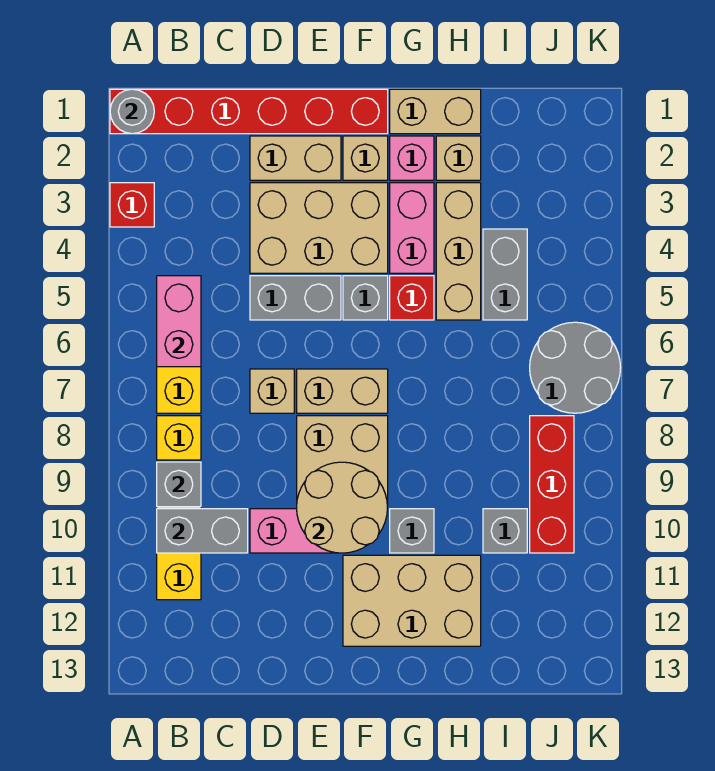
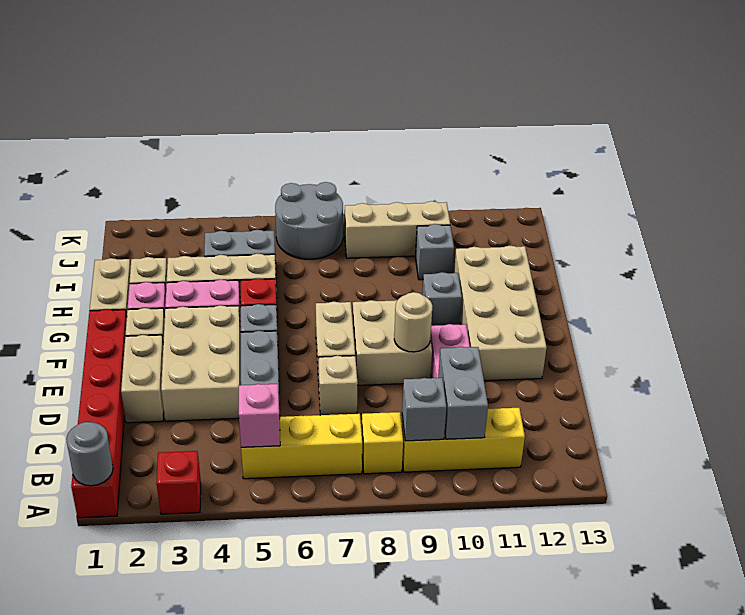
pink brick B5:B6 level 2 -> pink brick B5 level 2
tan round brick E9:F10 level 2 -> tan round brick E9 level 2
tan brick F11:H12 level 1 -> tan brick E11:H12 level 1
red brick J8:J10 level 1 -> tan brick J8:J10 level 1

